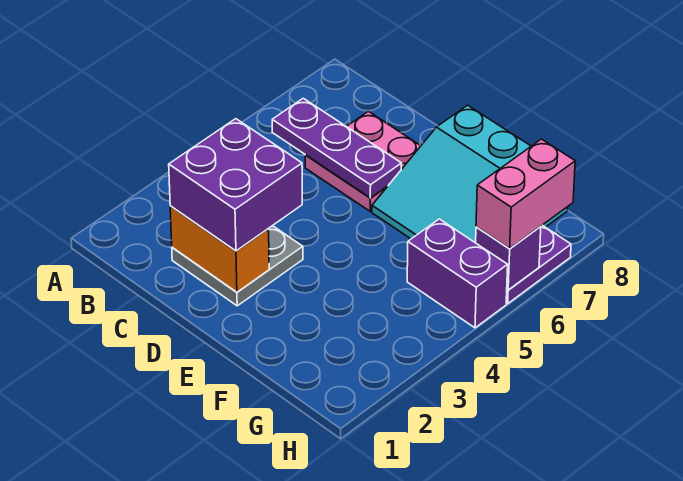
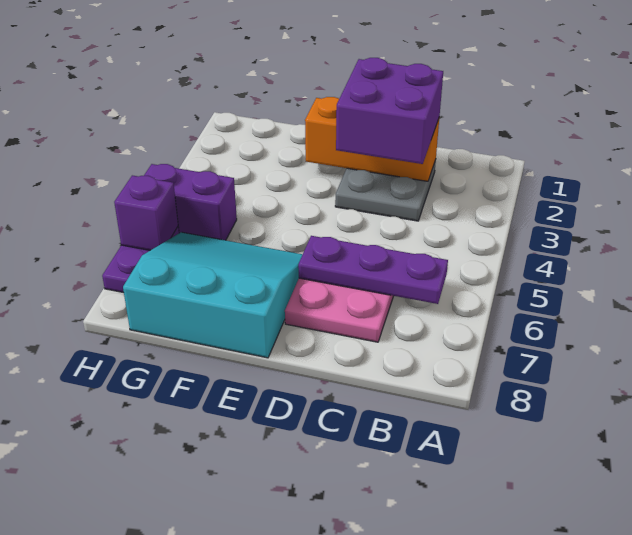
orange brick C2:D2 level 2 -> orange brick C2:E2 level 2
pink brick H6:H7 level 3 -> none

